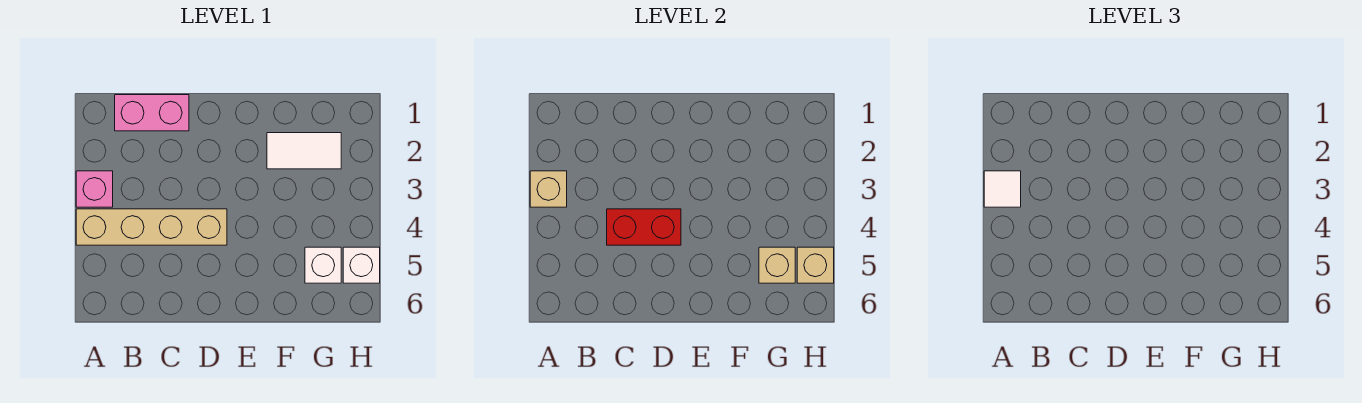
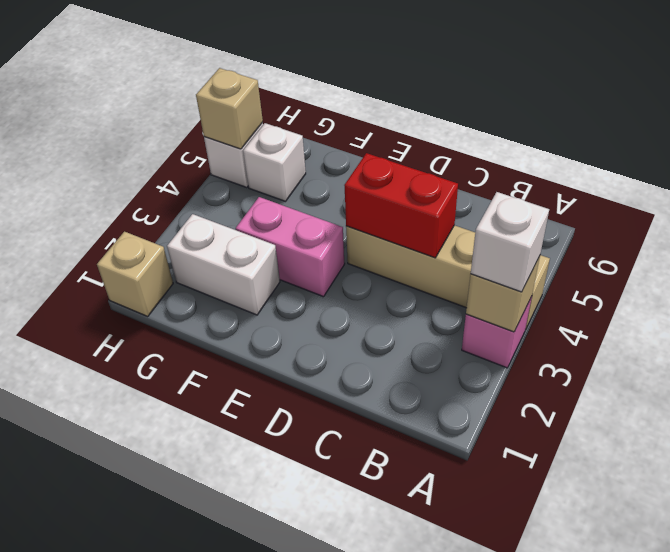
white tile A3 level 3 -> white brick A3 level 3
pink brick B1:C1 level 1 -> pink brick E3:F3 level 1
white tile F2:G2 level 1 -> white brick F2:G2 level 1
tan brick G5 level 2 -> tan brick H1 level 1

